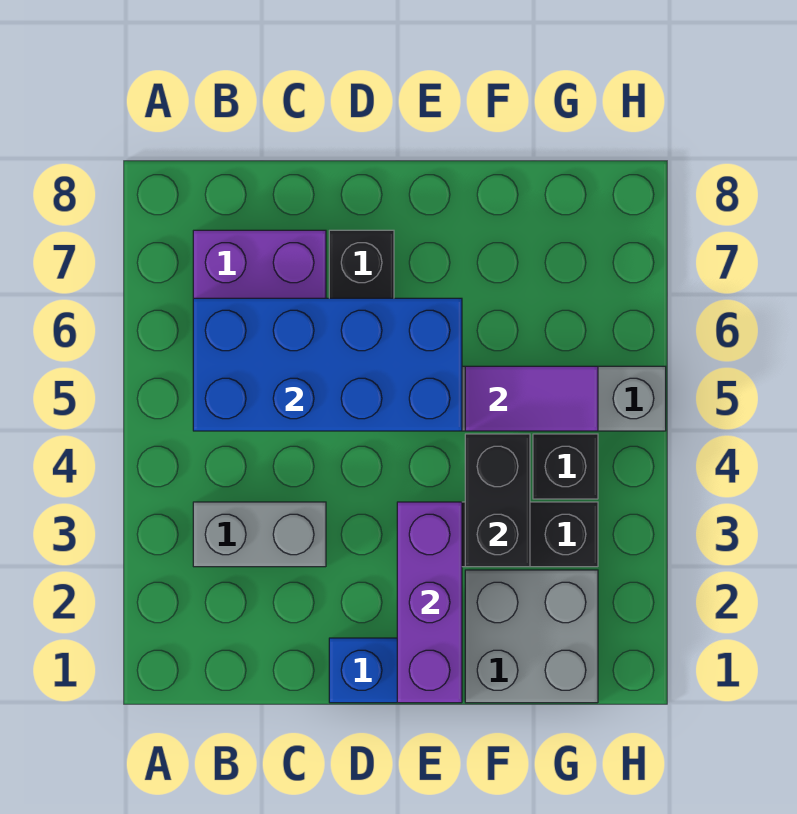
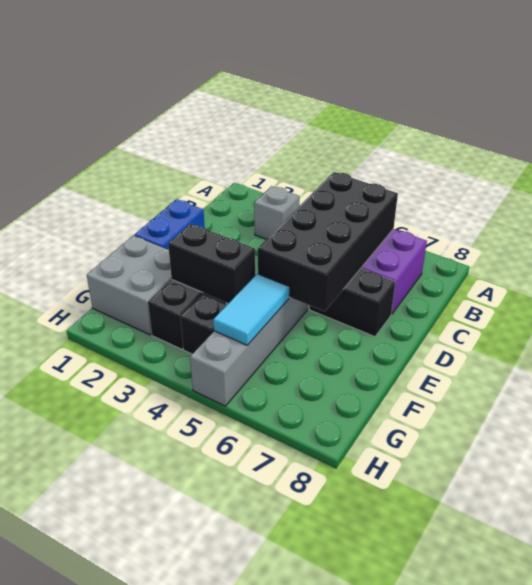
grey brick B3:C3 level 1 -> grey brick B3 level 1
blue brick B5:E6 level 2 -> black brick B5:E6 level 2
purple brick E1:E3 level 2 -> none
purple tile F5:G5 level 2 -> cyan tile F5:G5 level 2

